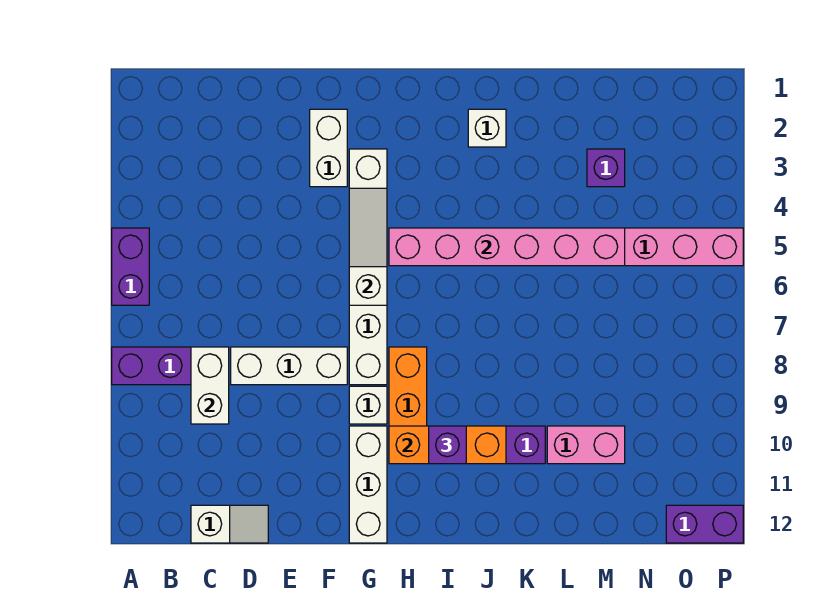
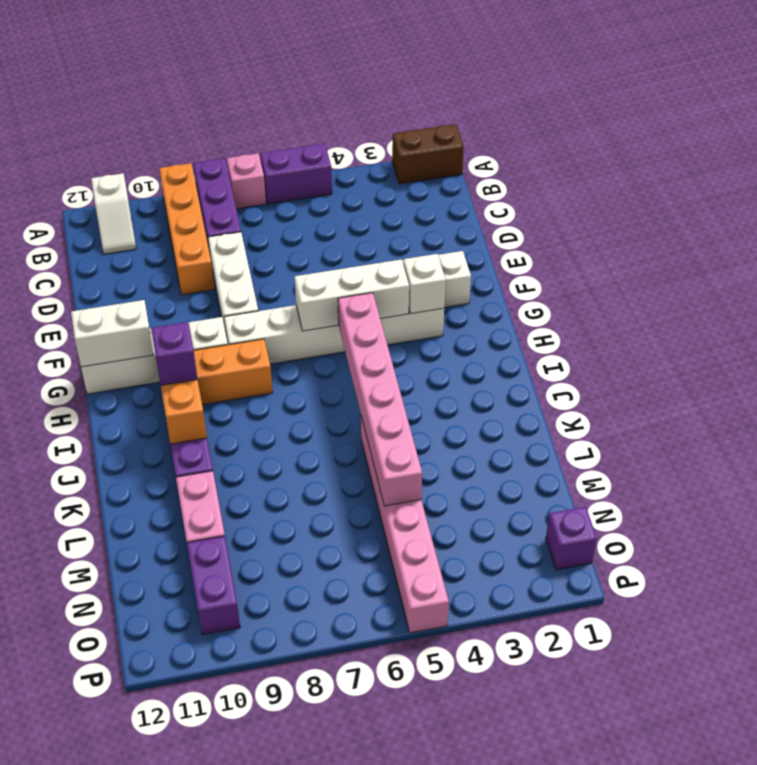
none -> brown brick A1:A2 level 1
none -> pink brick A7 level 1
none -> orange brick A9:D9 level 1
white brick C8:C9 level 2 -> white brick G11:G12 level 2
white slope C12:D12 level 1 top C -> white slope A11:B11 level 1 top A
white slope G4:G6 level 2 top 6 -> white brick G4:G6 level 2
white brick J2 level 1 -> white brick G3 level 2
purple brick M3 level 1 -> purple brick O1 level 1
purple brick O12:P12 level 1 -> purple brick N10:O10 level 1

